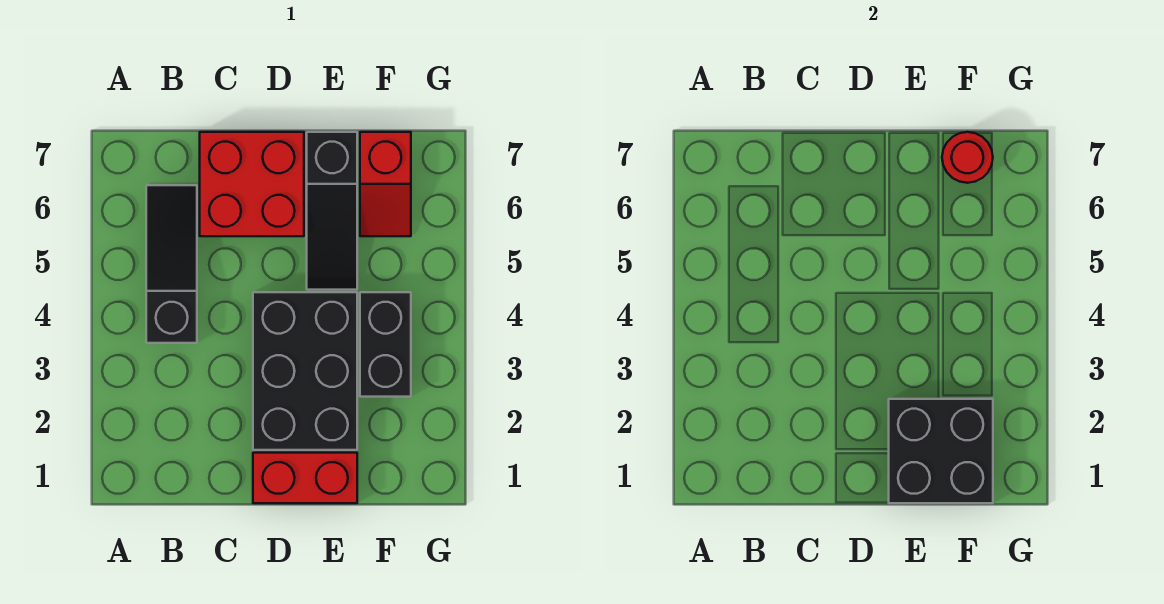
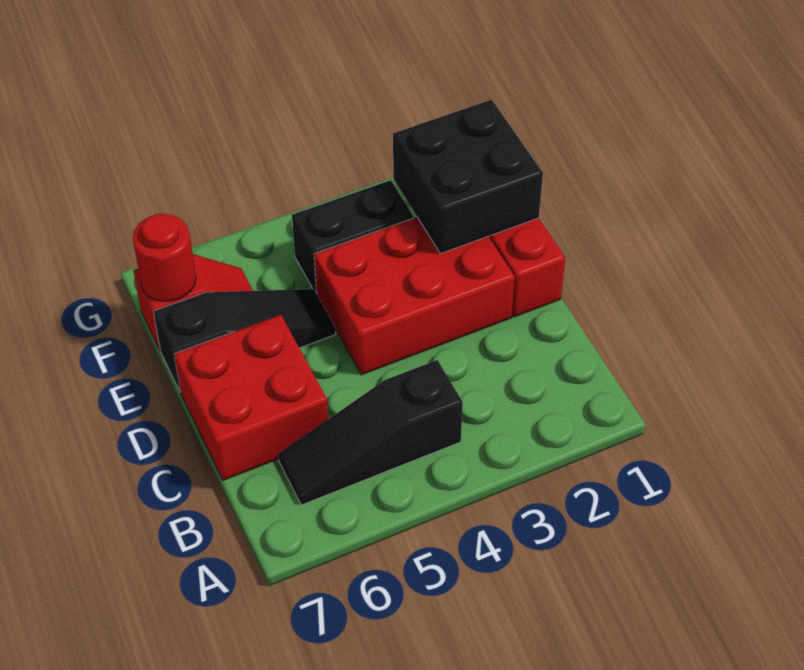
black brick D2:E4 level 1 -> red brick D2:E4 level 1

